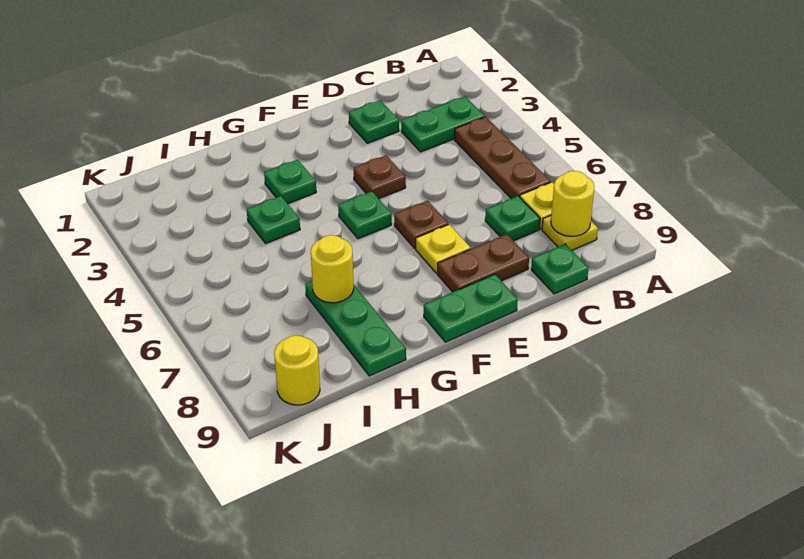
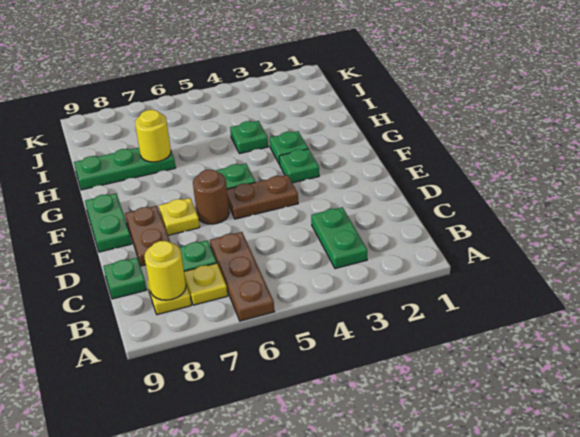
brown plate B4:B6 level 1 -> brown plate A6:C6 level 1
green plate D2 level 1 -> green plate F3 level 1
brown plate E4 level 1 -> brown plate E4:E5 level 1
brown plate E6 level 1 -> brown round brick E6 level 1
yellow round brick J9 level 1 -> none

